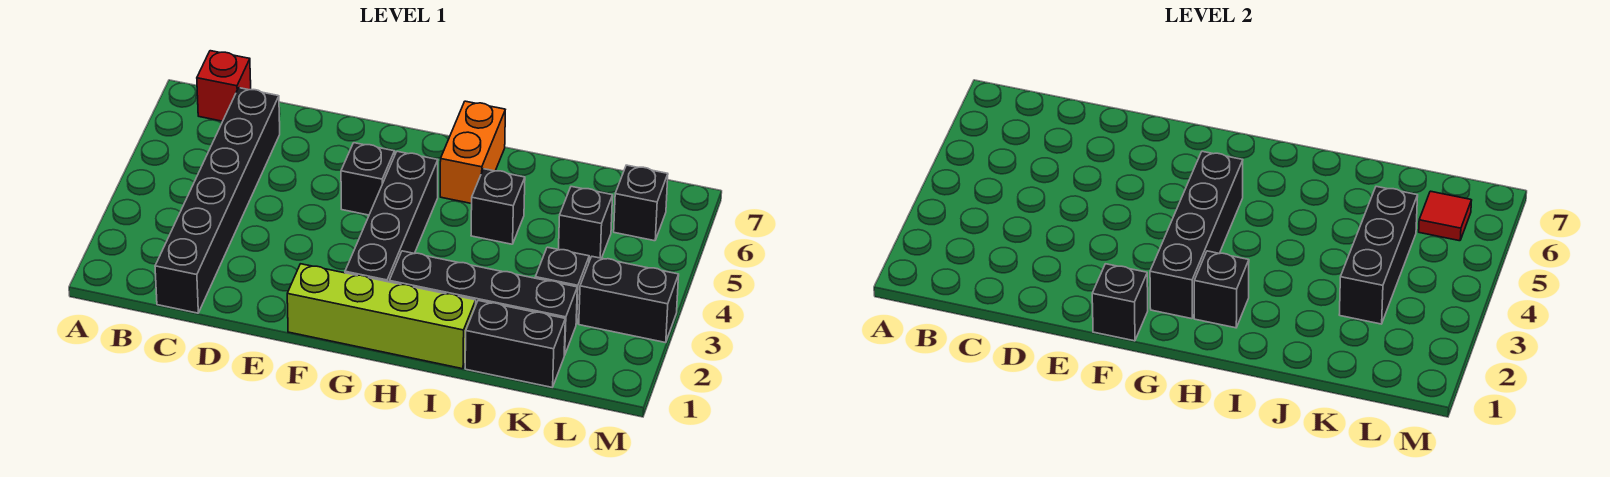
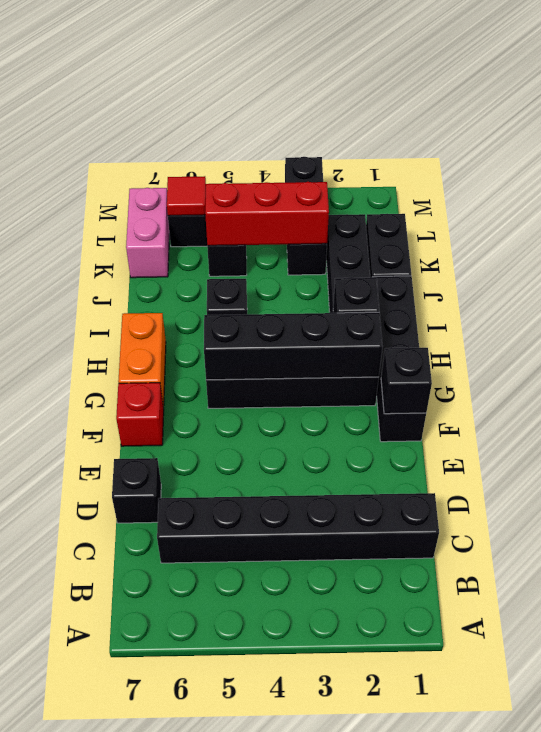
red brick B7 level 1 -> red brick F7 level 1
lime brick F1:I1 level 1 -> black brick F1:I1 level 1
black brick F5 level 1 -> black brick D7 level 1
orange brick H6:H7 level 1 -> orange brick G7:H7 level 1
black brick K3:K5 level 2 -> red brick K3:K5 level 2
none -> pink brick K7:L7 level 1

